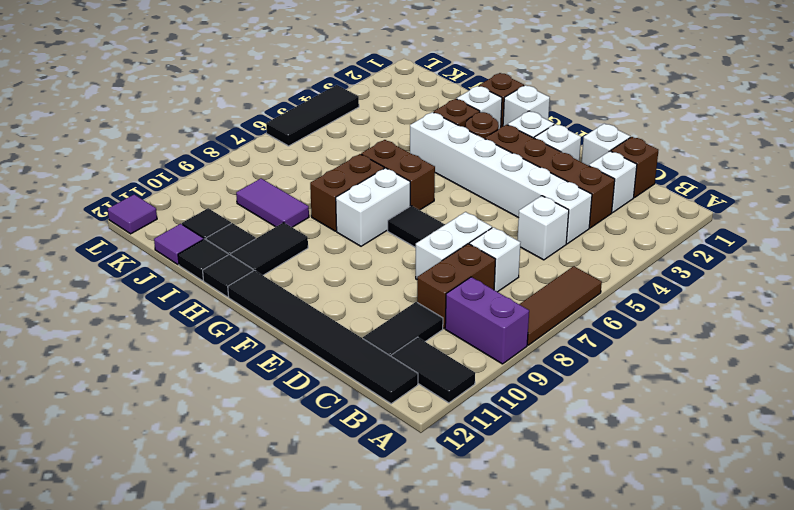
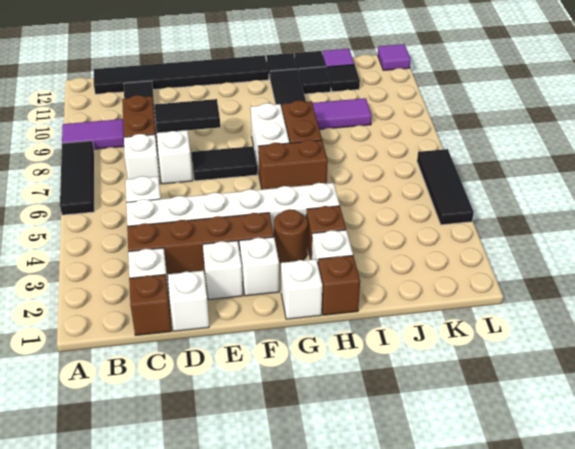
brown tile A6:A8 level 1 -> black tile A6:A8 level 1
purple brick A9:B9 level 1 -> purple tile A9:B9 level 1
black tile A11:B11 level 1 -> black tile D8:E8 level 2

